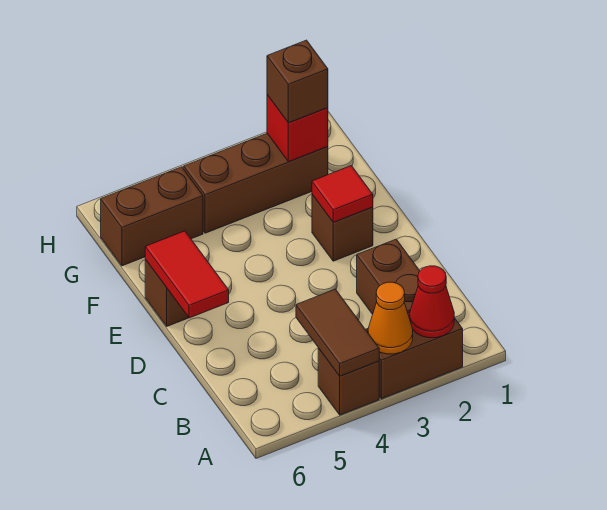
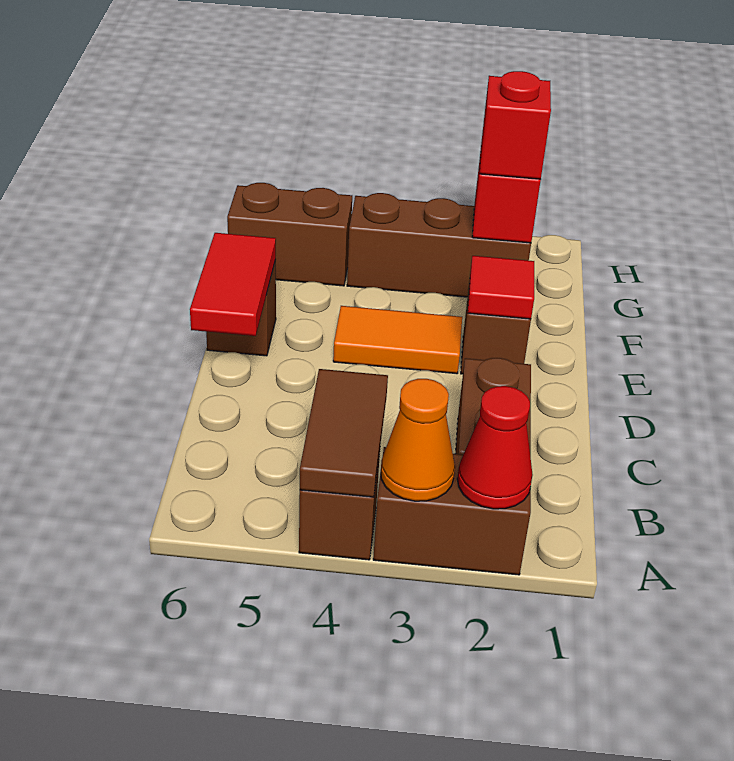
none -> orange tile E3:E4 level 1
brown brick G2 level 3 -> red brick G2 level 3

